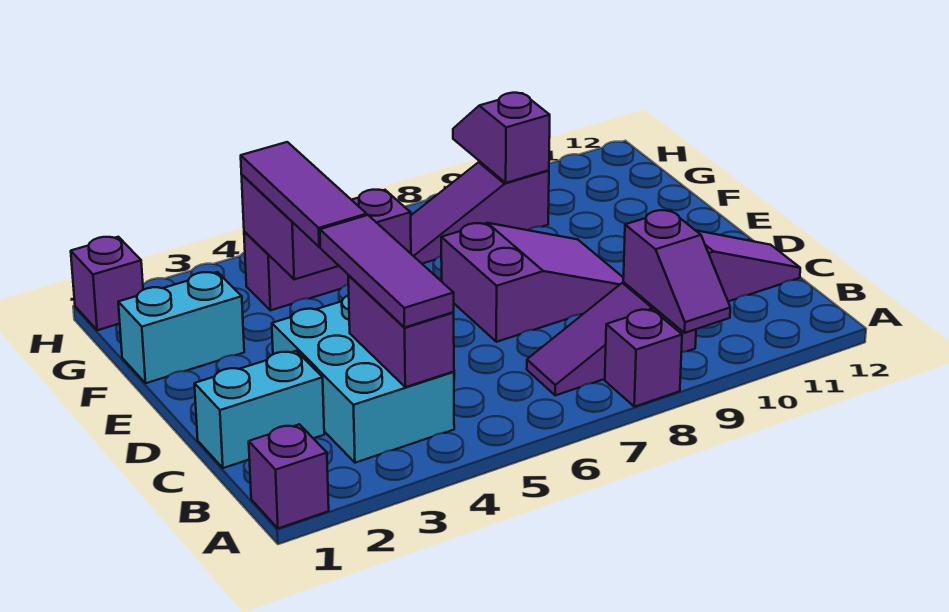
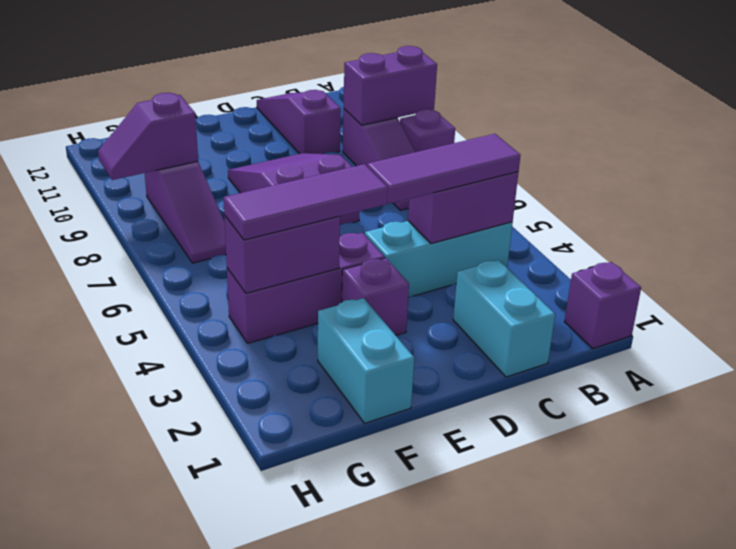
purple slope A9:B9 level 2 top B -> purple brick A9:B9 level 2
cyan brick B3:D4 level 1 -> cyan brick B4:D4 level 1
purple brick G4:G6 level 1 -> purple brick E4:G4 level 1
purple brick H1 level 1 -> purple brick E3 level 1

